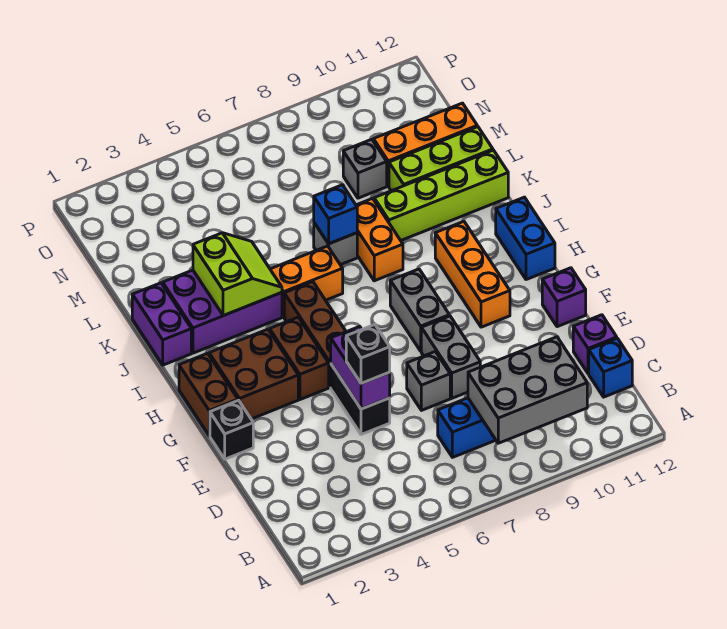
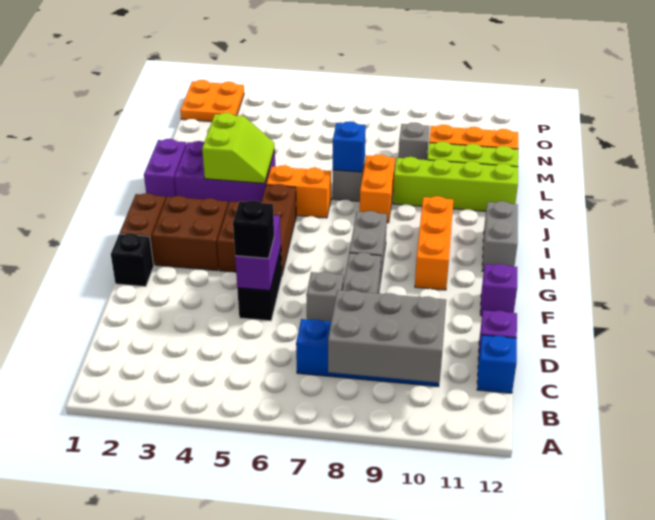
blue brick H12:I12 level 1 -> grey brick H12:I12 level 1
none -> orange plate O1:P2 level 1

